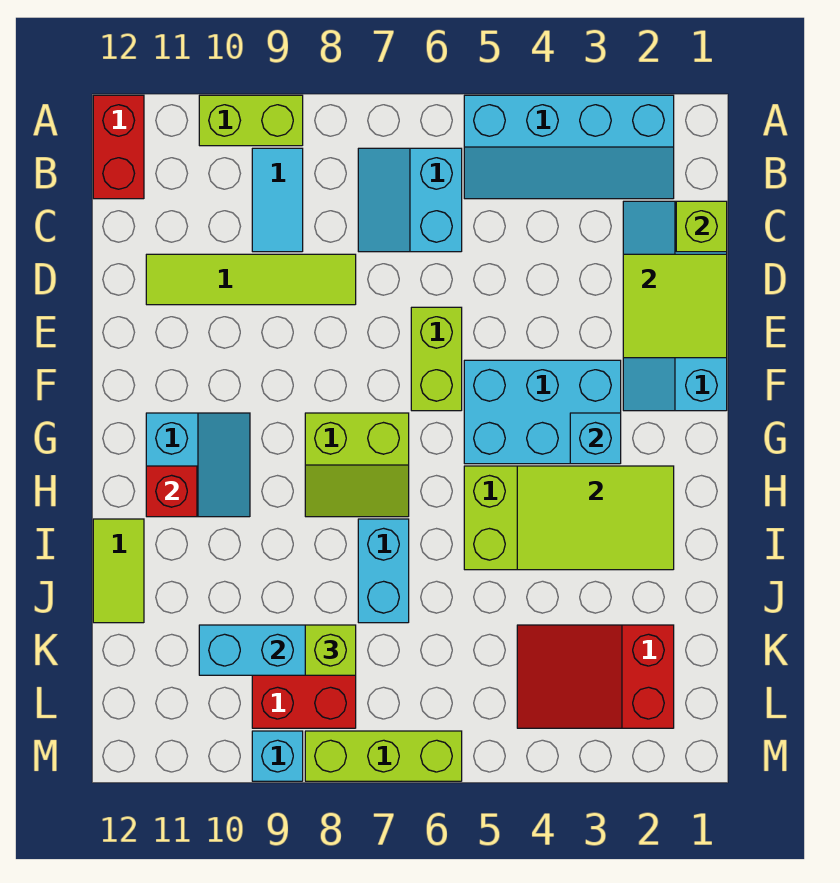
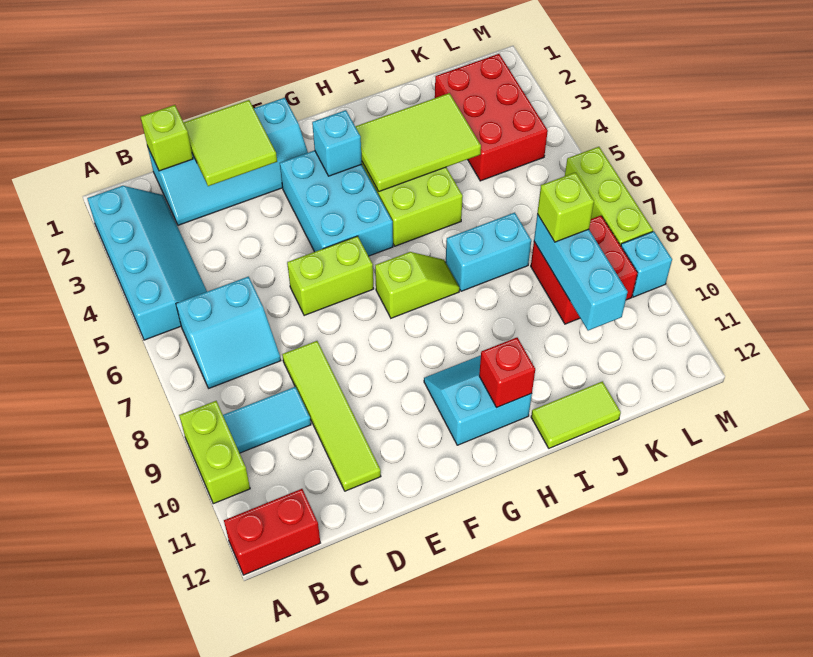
lime slope G7:H8 level 1 top G -> lime slope G7:H7 level 1 top G
lime tile H2:I4 level 2 -> lime tile H3:J4 level 2
red slope K2:L4 level 1 top 2 -> red brick K2:L4 level 1

